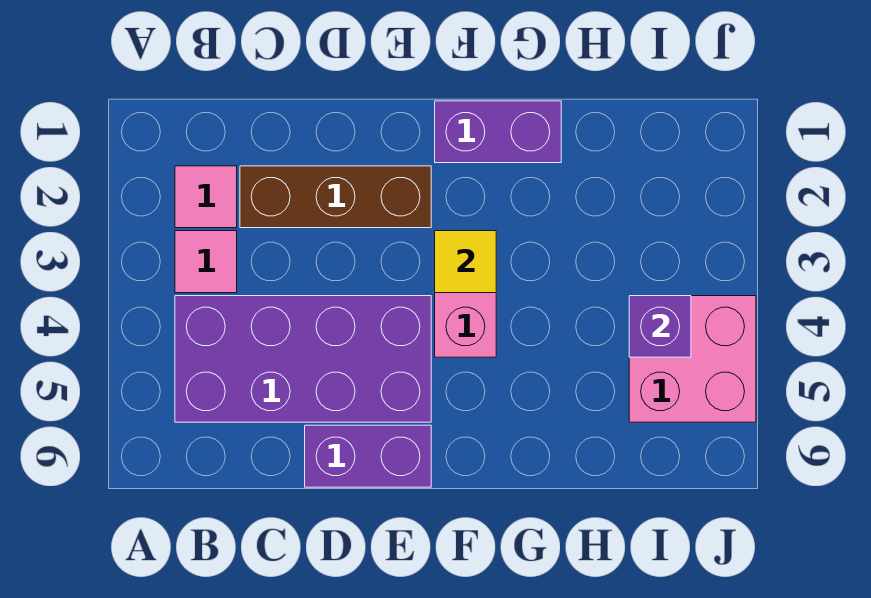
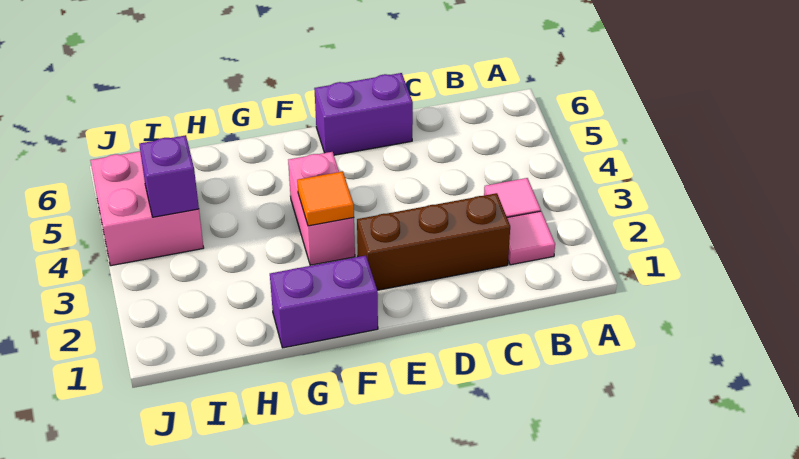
purple brick B4:E5 level 1 -> none
yellow tile F3 level 2 -> orange tile F3 level 2

